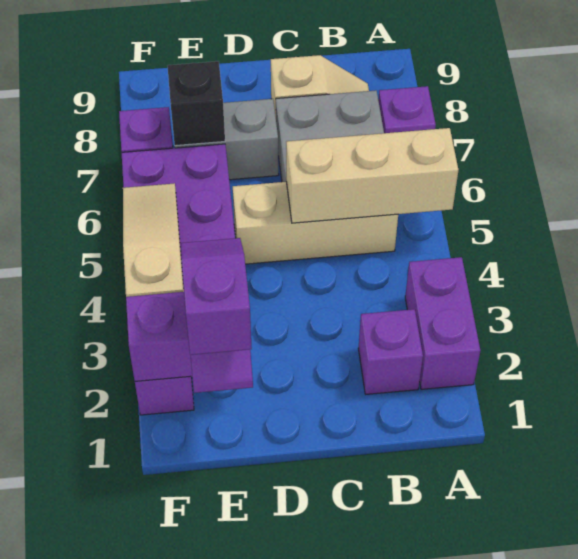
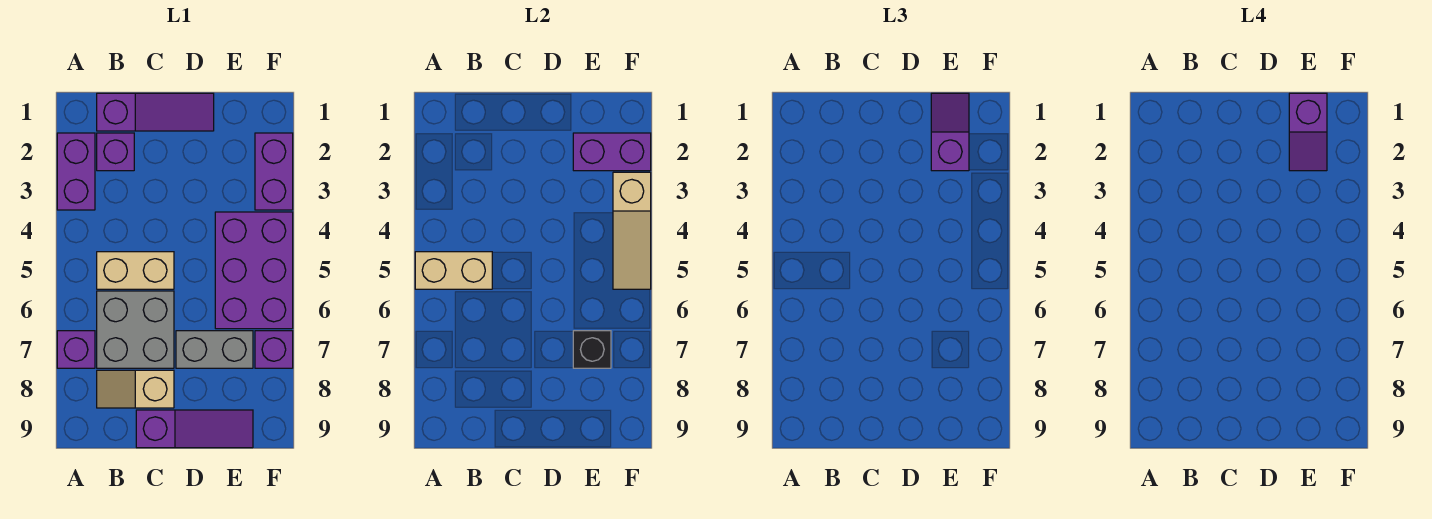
tan brick A5:C5 level 2 -> tan brick A5:B5 level 2
none -> purple slope B1:D1 level 1 top B
tan brick B5:D5 level 1 -> tan brick B5:C5 level 1
none -> purple slope C9:E9 level 1 top C

